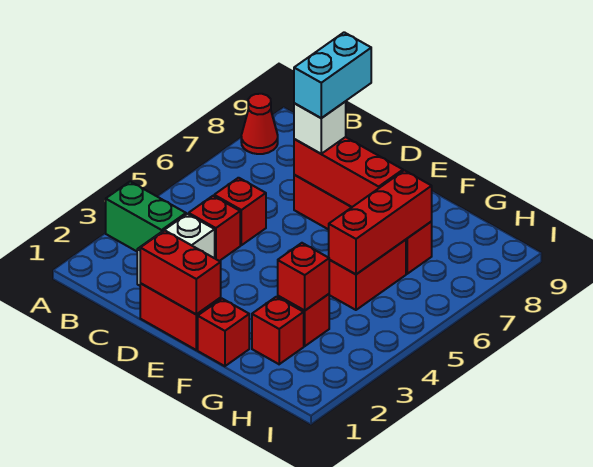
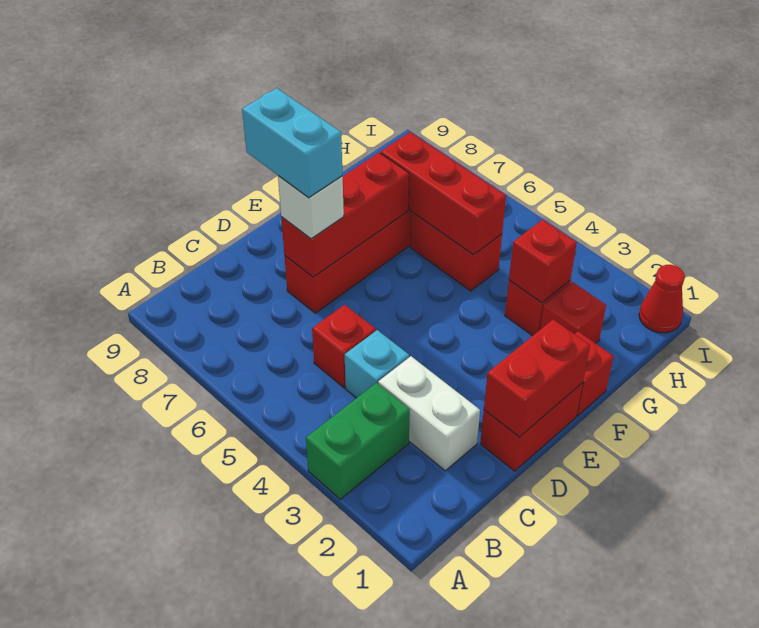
red cone A8 level 1 -> red cone I1 level 1
red brick C4 level 1 -> cyan brick C4 level 1

